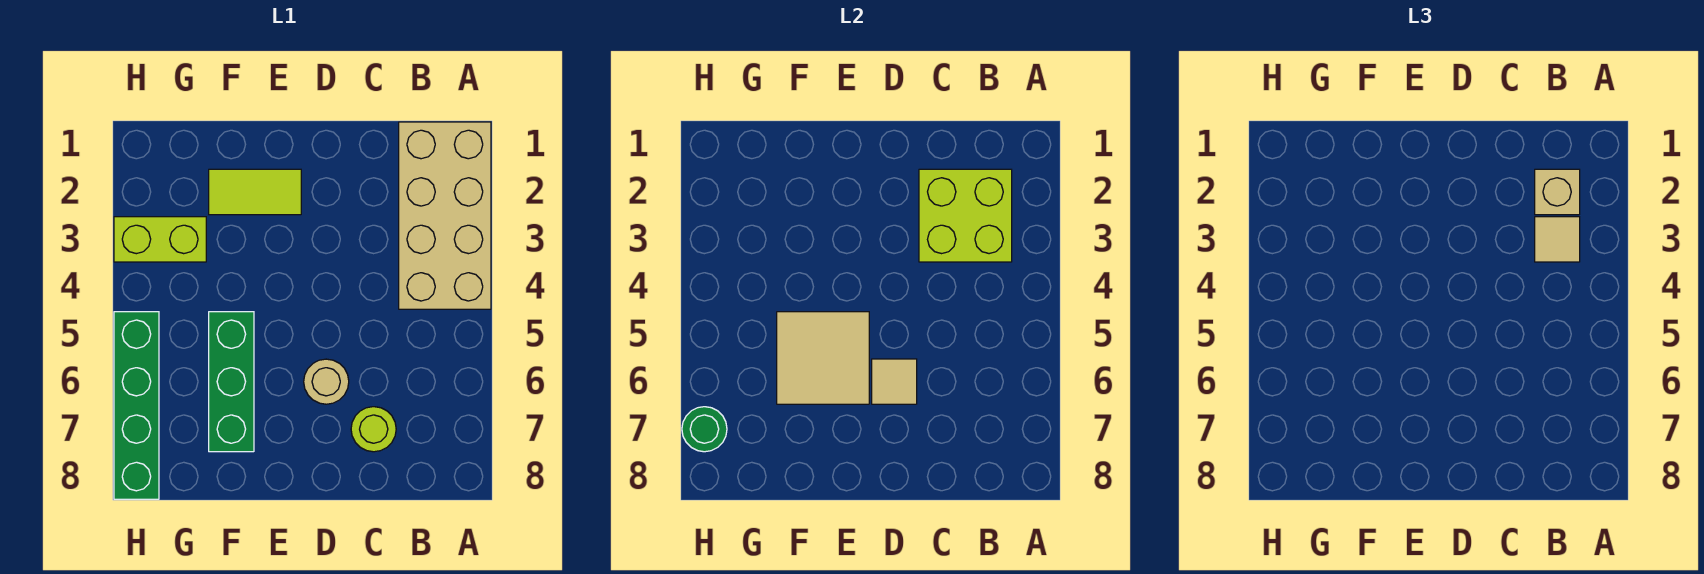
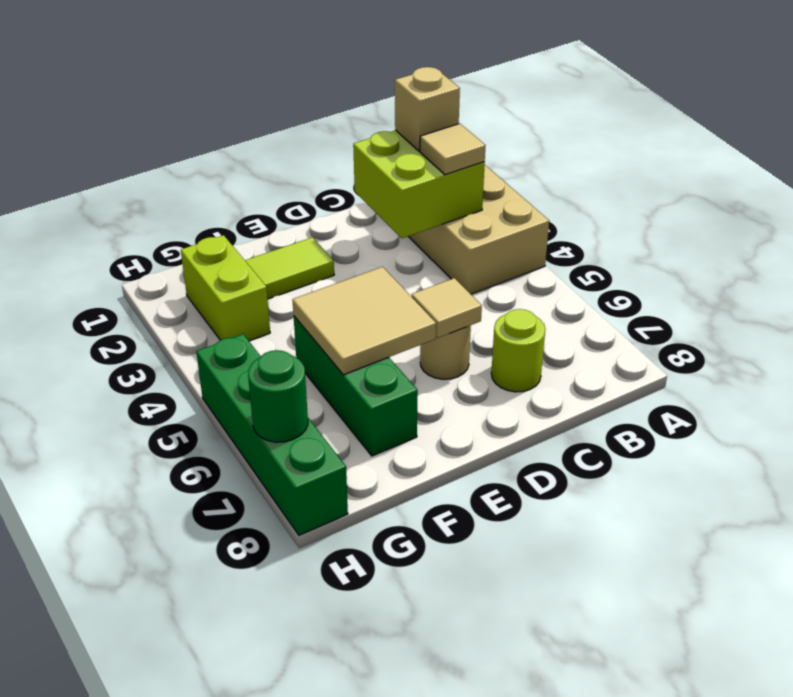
lime brick G3:H3 level 1 -> lime brick G2:G3 level 1

